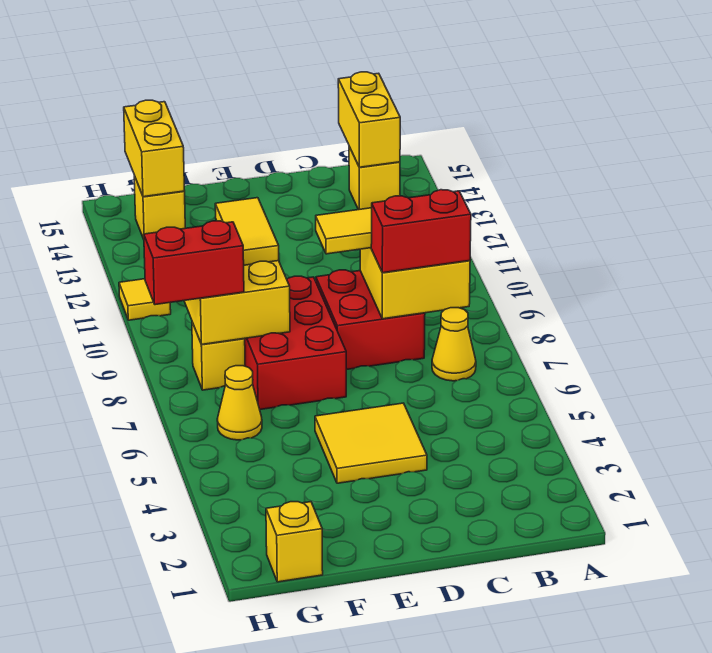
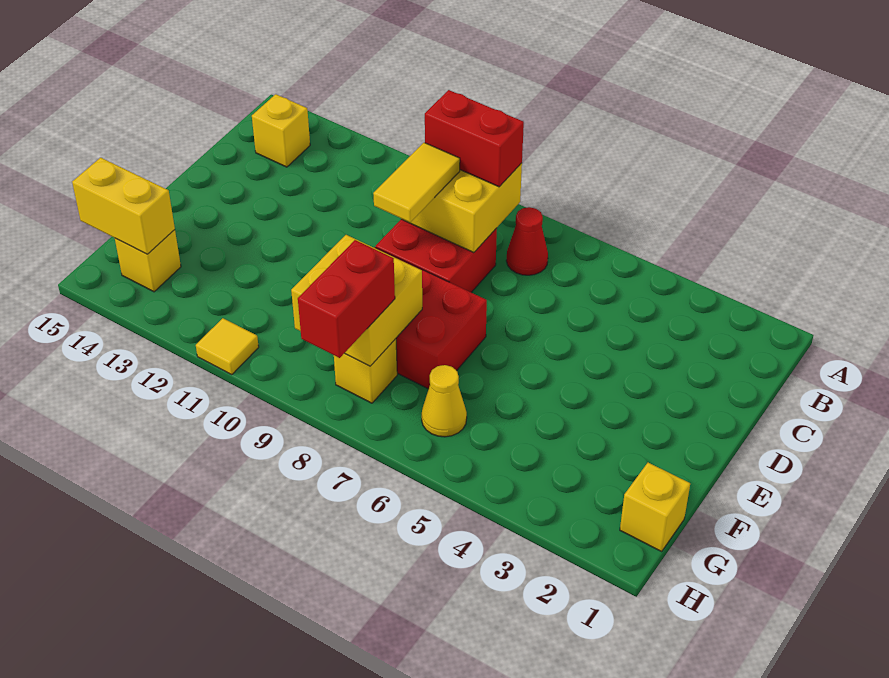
yellow cone B7 level 1 -> red cone B7 level 1
red brick B8:C8 level 3 -> red brick B8:B9 level 3
yellow brick B14:B15 level 2 -> none
yellow tile D4:E5 level 1 -> none
yellow tile F9:F10 level 3 -> none

